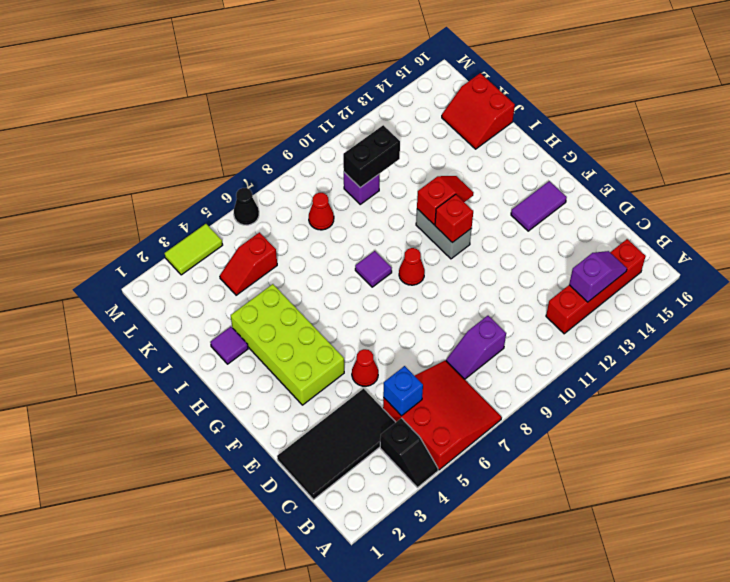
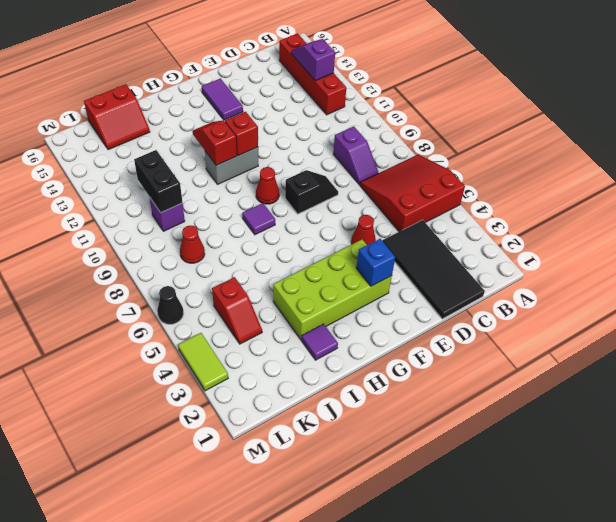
black slope A4:B4 level 1 top B -> black slope E8:F8 level 1 top F
blue brick C5 level 2 -> blue brick F3 level 2

